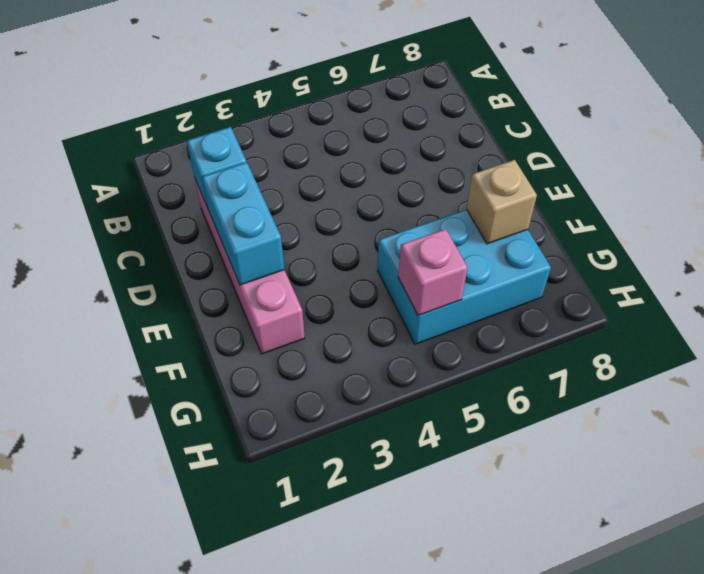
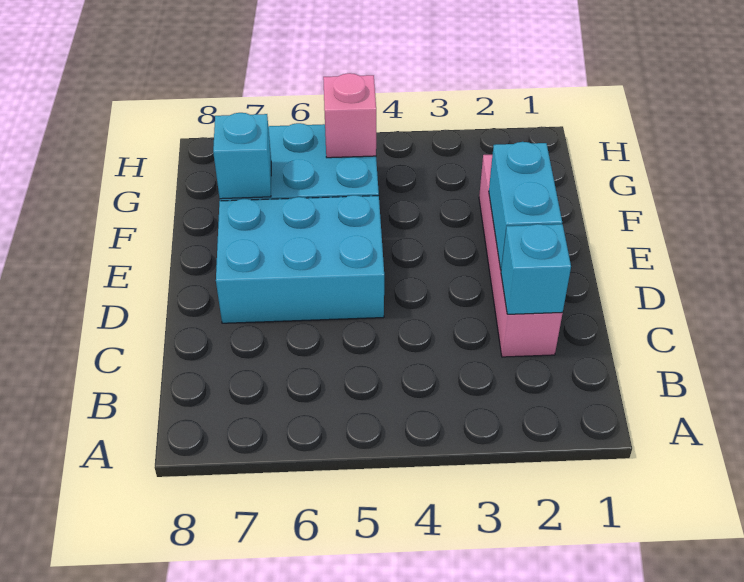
none -> cyan brick D5:E7 level 1
tan brick F7 level 2 -> cyan brick F7 level 2

